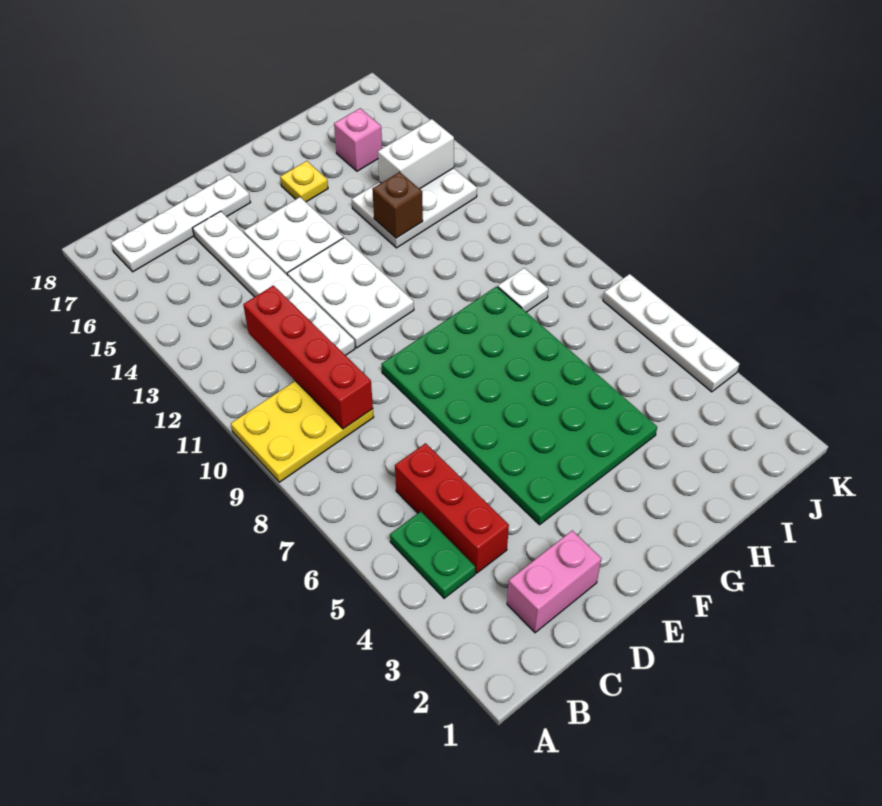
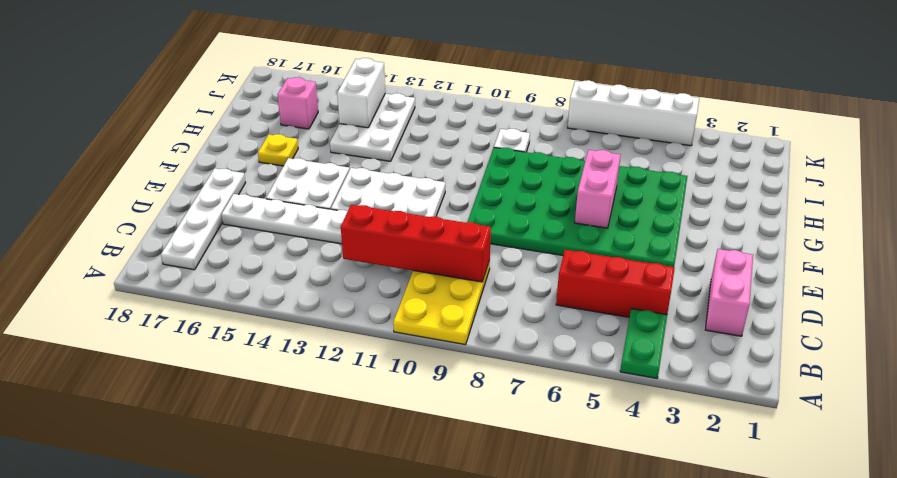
green plate B4:B5 level 1 -> green plate A4:B4 level 1
none -> pink brick F6:G6 level 2
brown brick H13 level 2 -> none
white plate K4:K7 level 1 -> white brick K4:K7 level 1

